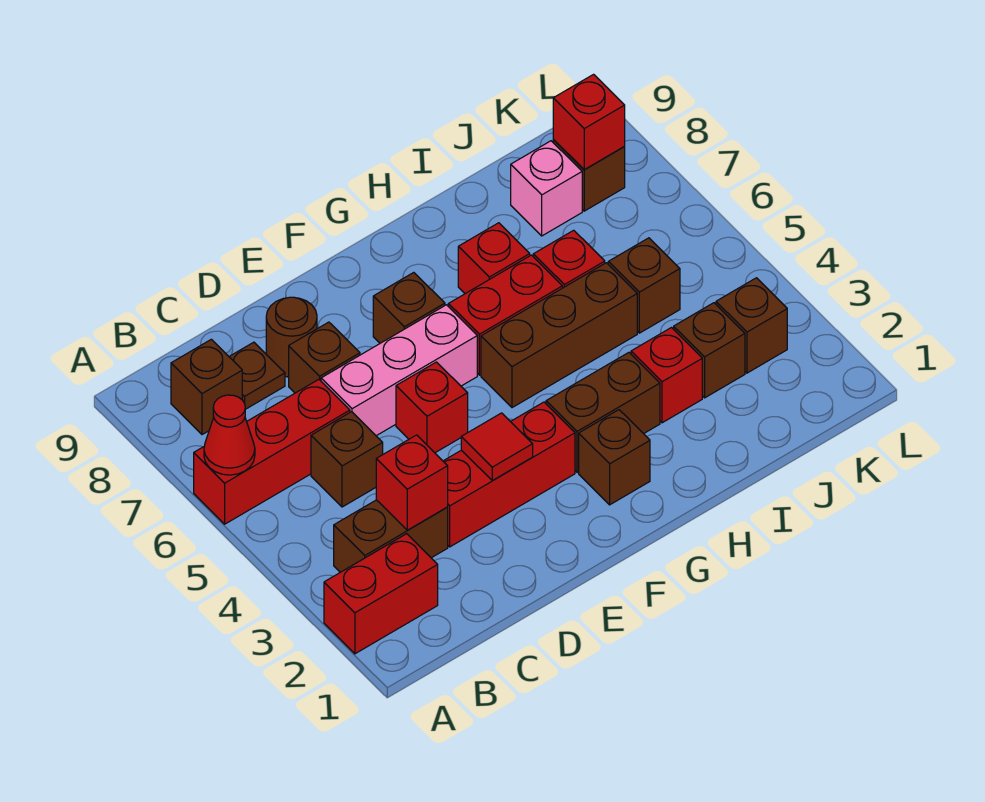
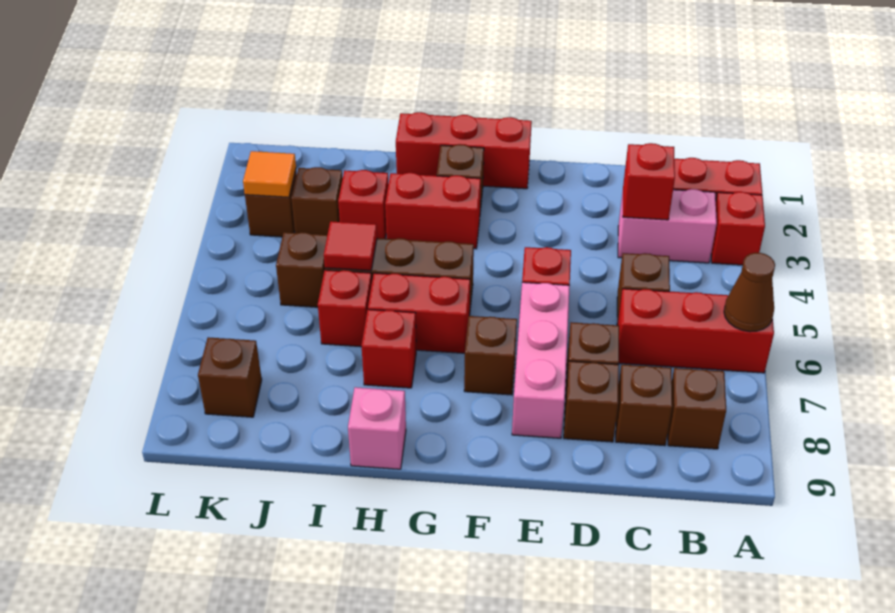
red cone A6 level 2 -> brown cone A6 level 2
brown brick B3:C3 level 1 -> pink brick B3:C3 level 1
brown plate C8 level 1 -> brown brick C8 level 1
red brick D3:F3 level 1 -> red brick F1:H1 level 1
pink brick D6:F6 level 1 -> pink brick E6:E8 level 1
brown round brick D8 level 1 -> brown brick D8 level 1
red tile E3 level 2 -> red tile I5 level 2
brown brick G3:H3 level 1 -> red brick G3:H3 level 1
pink brick J8 level 1 -> pink brick H9 level 1
none -> orange tile K3 level 2
red brick K8 level 2 -> red brick A3 level 1

